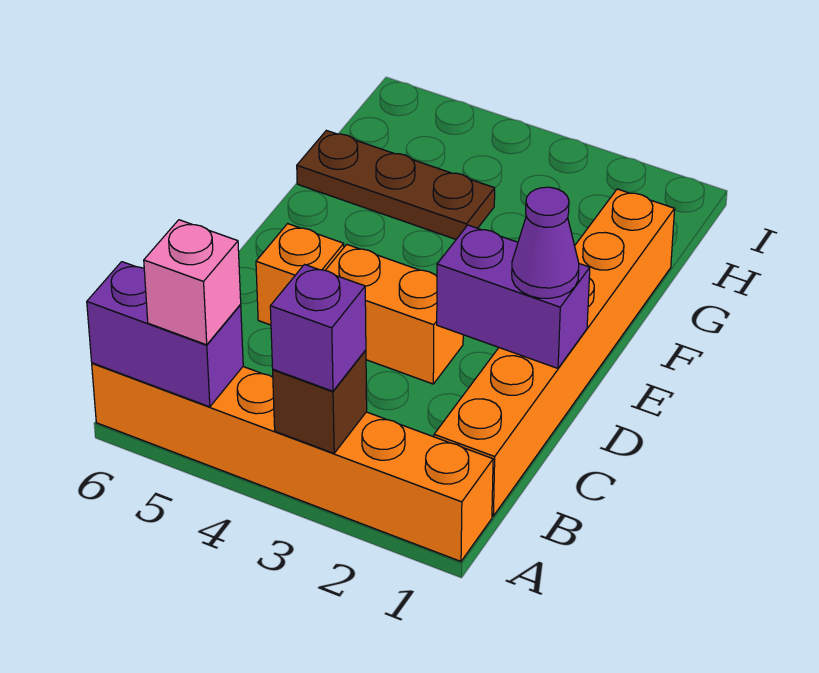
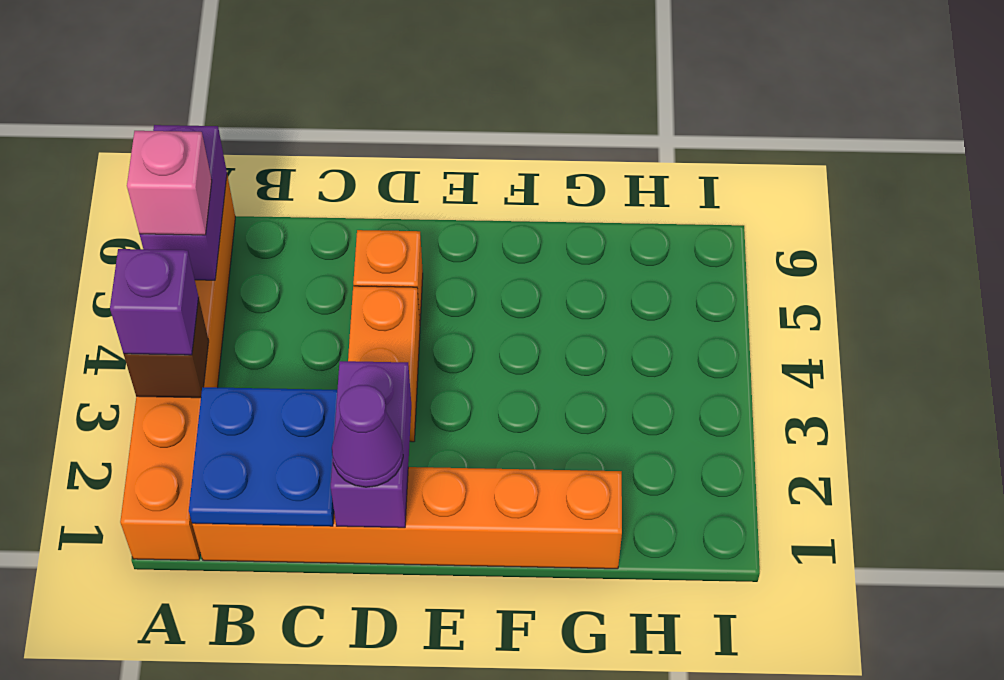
none -> blue plate B1:C2 level 2
brown plate G4:G6 level 1 -> none

